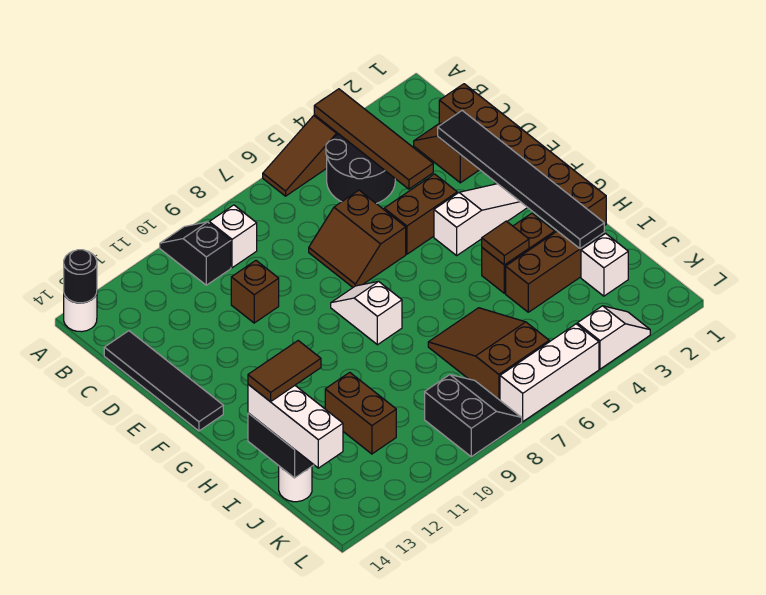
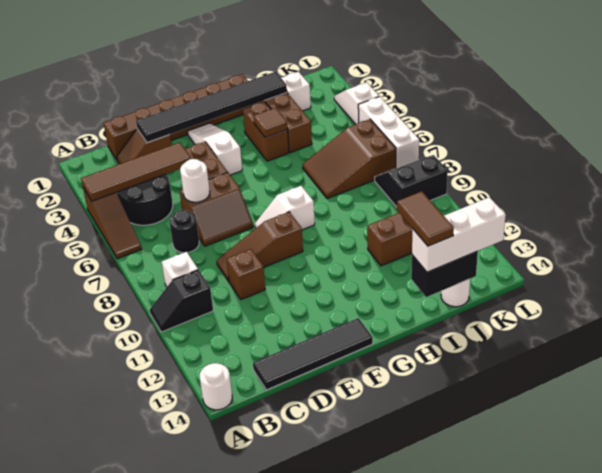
black round brick A14 level 2 -> black round brick C7 level 1
none -> white round brick D6 level 2
none -> brown slope D9:F9 level 1 top F

